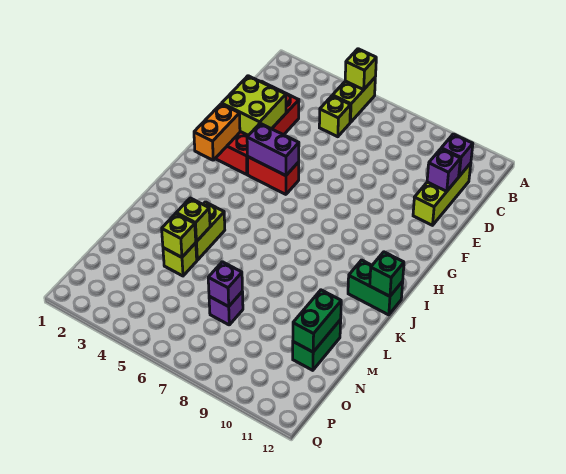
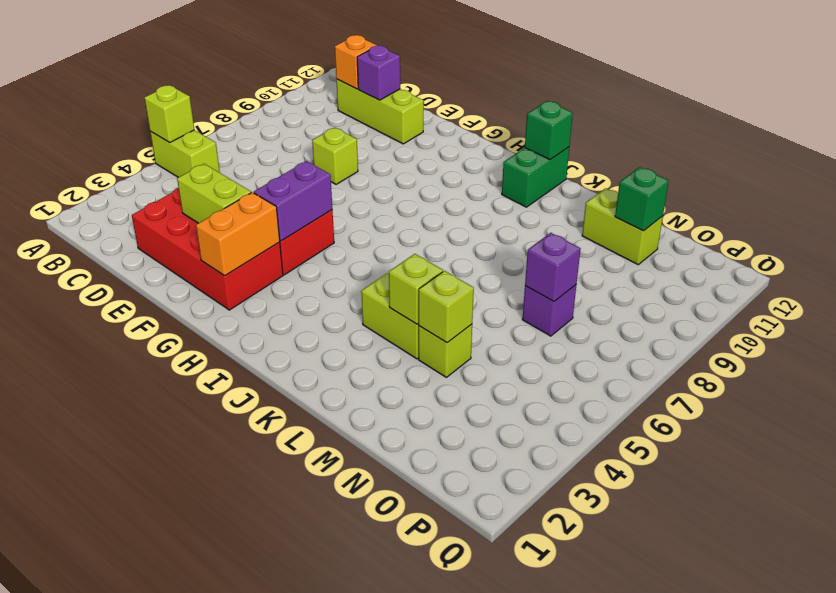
lime brick C5 level 1 -> lime brick E8 level 1
purple brick C11 level 2 -> orange brick C11 level 2
lime brick E2:F3 level 2 -> lime brick E3:F3 level 2
orange brick G2:H2 level 2 -> orange brick G2:G3 level 2
green brick M11:N11 level 1 -> lime brick M11:N11 level 1
green brick M11:N11 level 2 -> green brick N11 level 2

